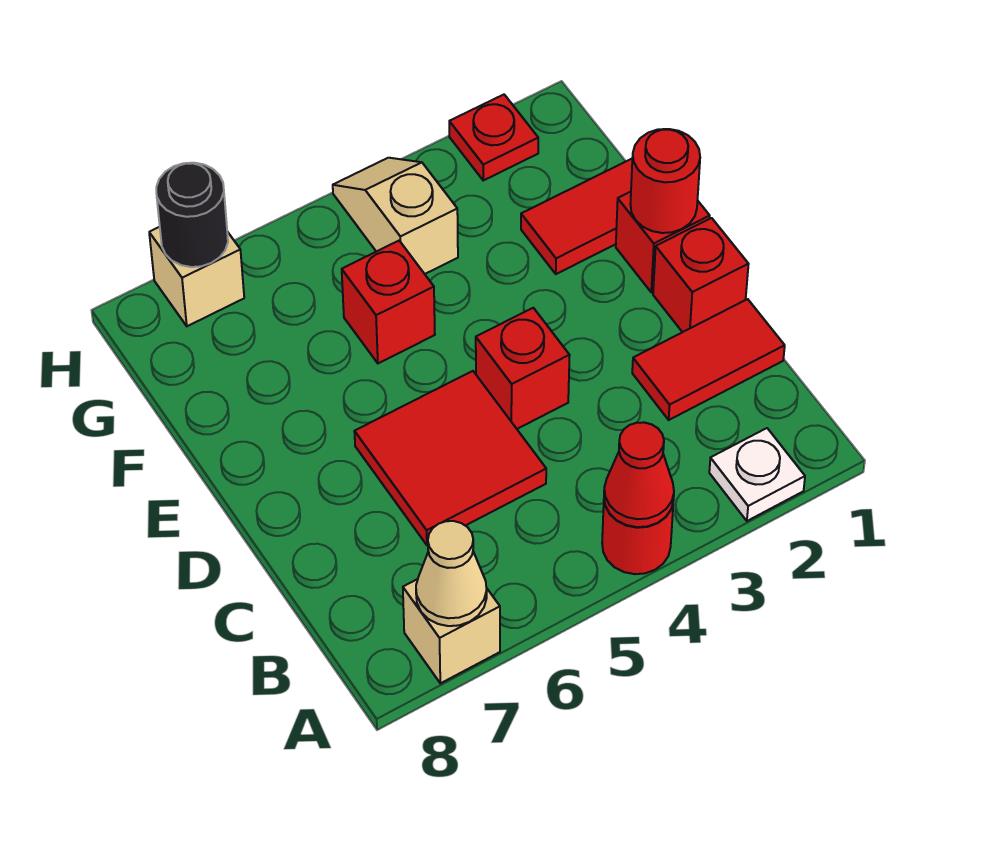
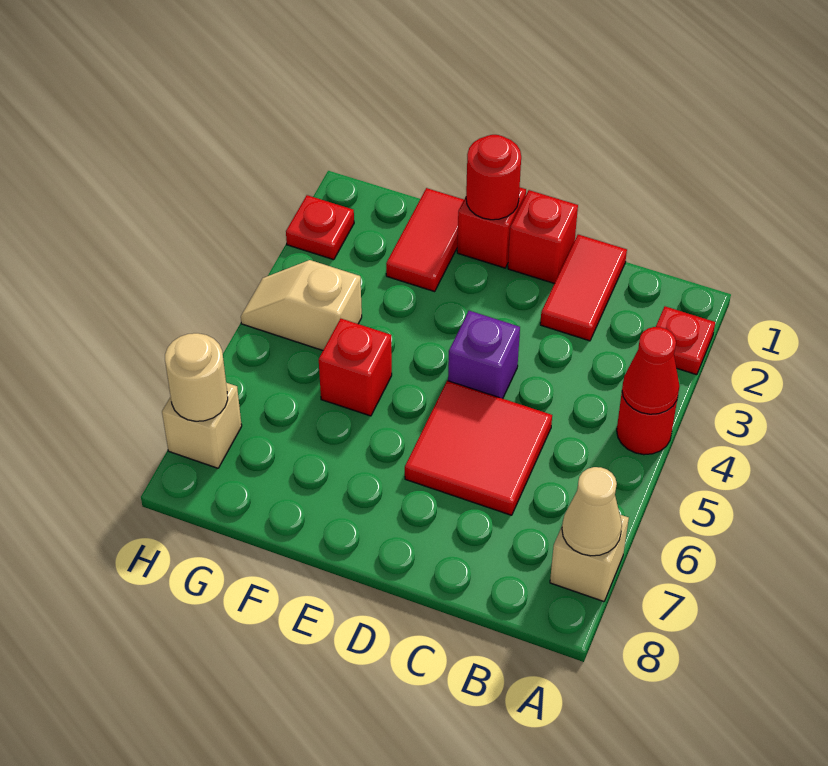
white plate A2 level 1 -> red plate A2 level 1
red brick D4 level 1 -> purple brick D4 level 1
black round brick H7 level 2 -> tan round brick H7 level 2

